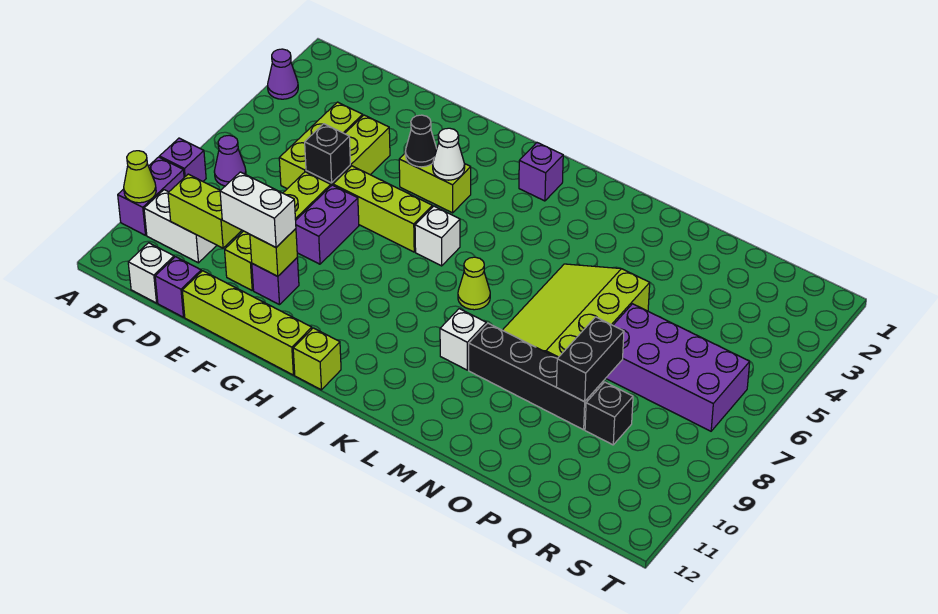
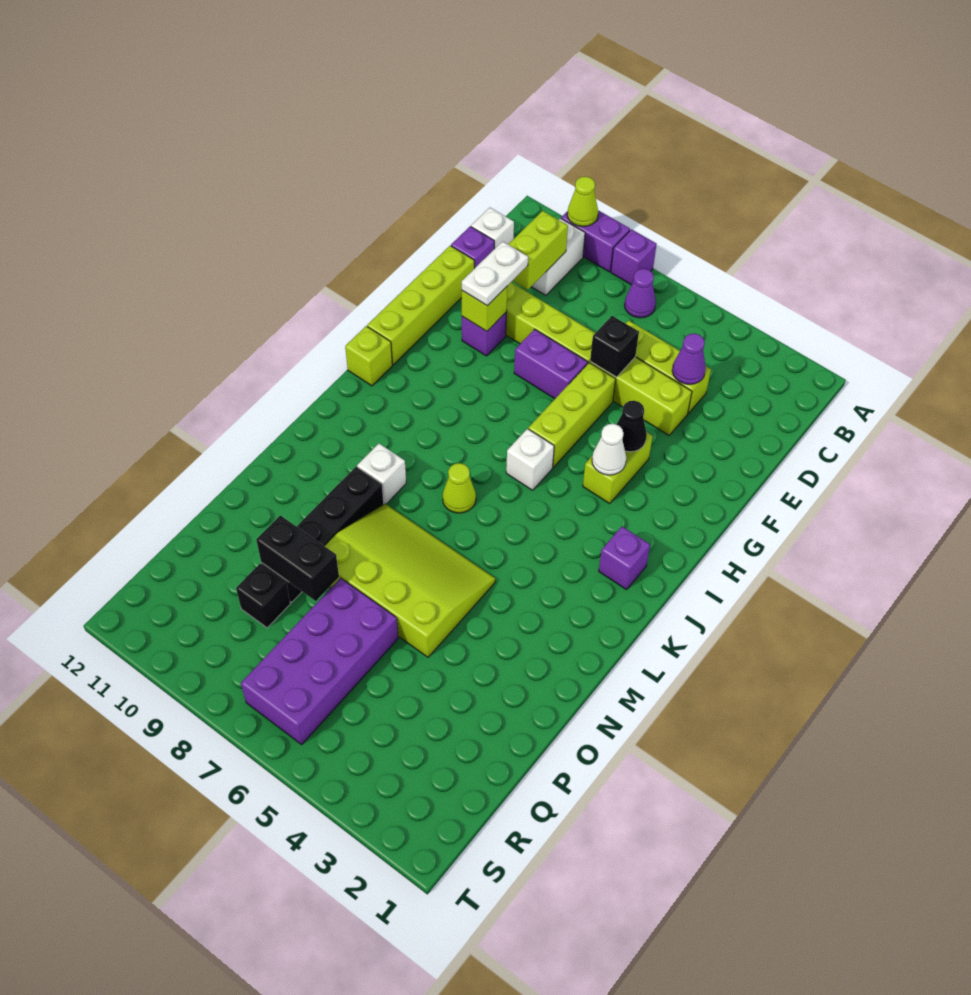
purple cone A3 level 1 -> purple cone D4 level 2
white brick E10:F10 level 3 -> white plate E10:F10 level 3

